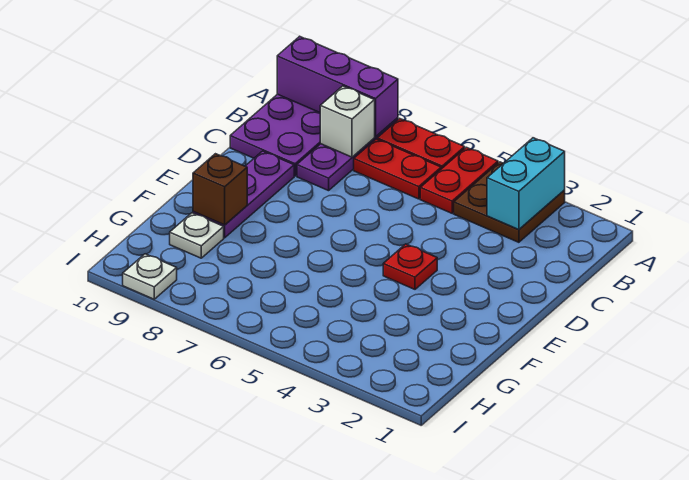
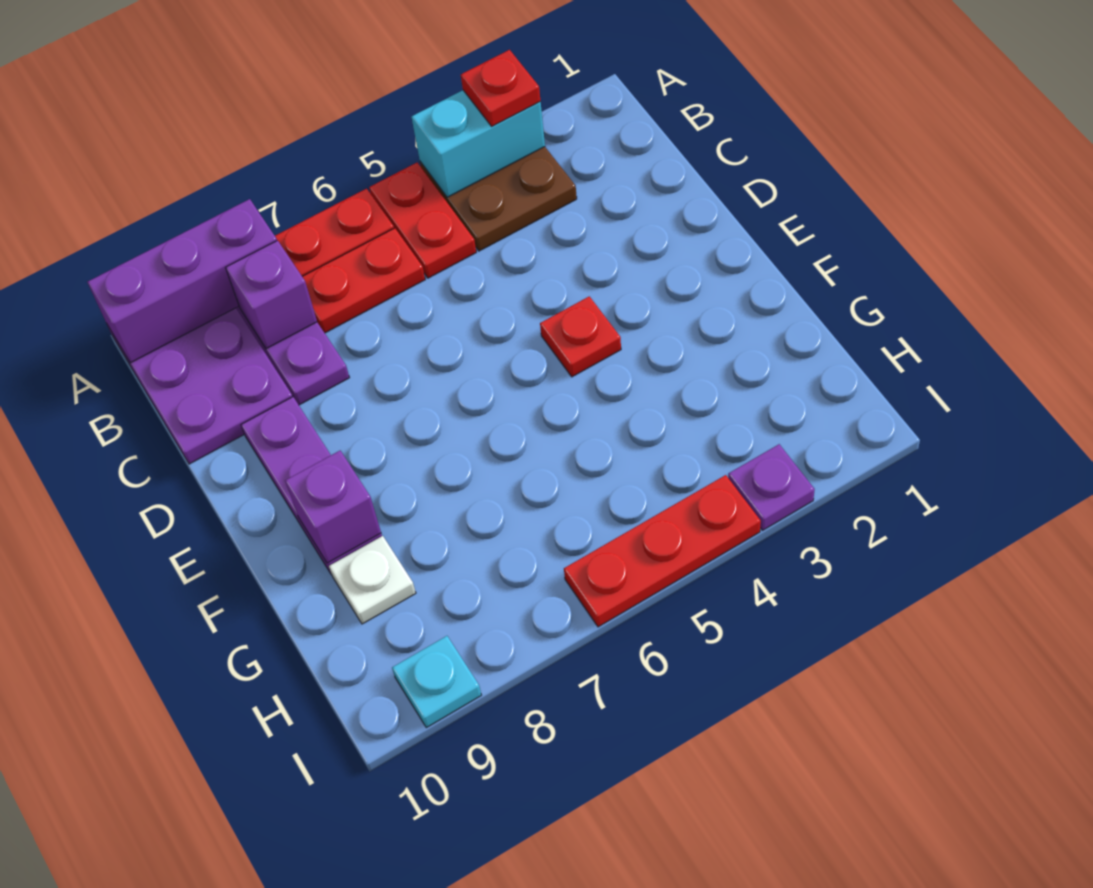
cyan brick A3:B3 level 2 -> cyan brick A3:A4 level 2
none -> red plate A3 level 3
white brick B8 level 2 -> purple brick B8 level 2
brown brick F9 level 2 -> purple brick F9 level 2
none -> purple plate I3 level 1
none -> red plate I4:I6 level 1
white plate I9 level 1 -> cyan plate I9 level 1

